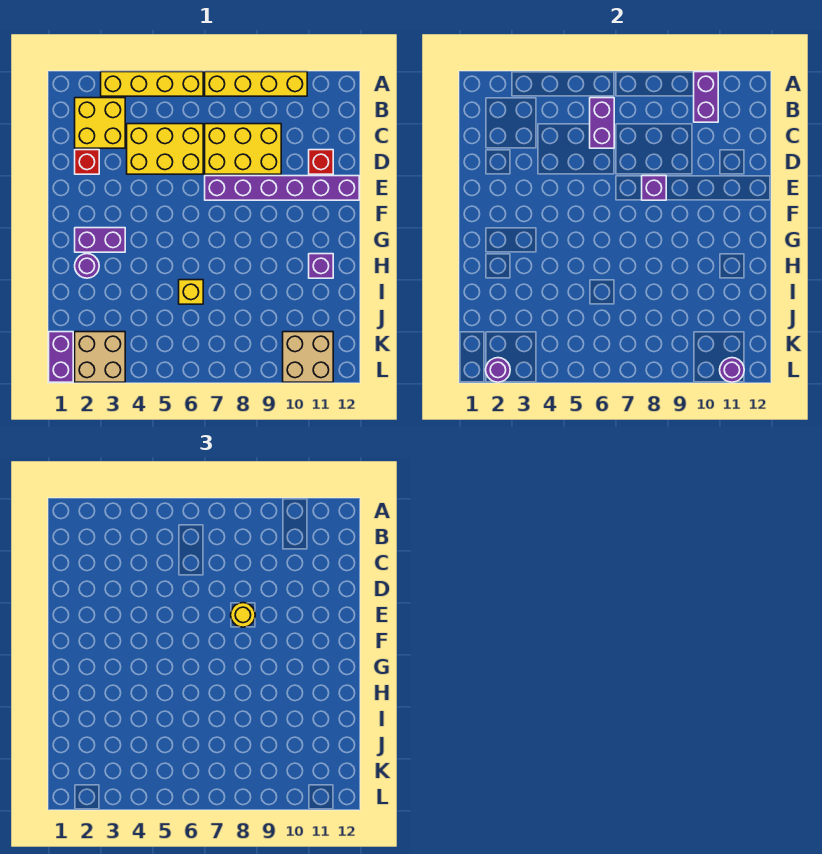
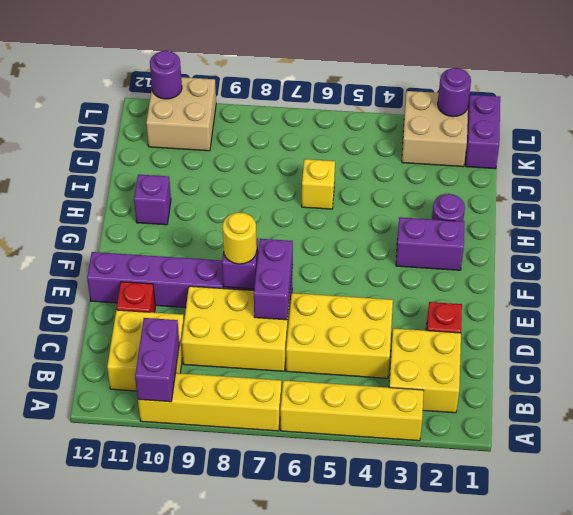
purple brick B6:C6 level 2 -> purple brick D7:E7 level 2
none -> yellow brick B10:C11 level 1

